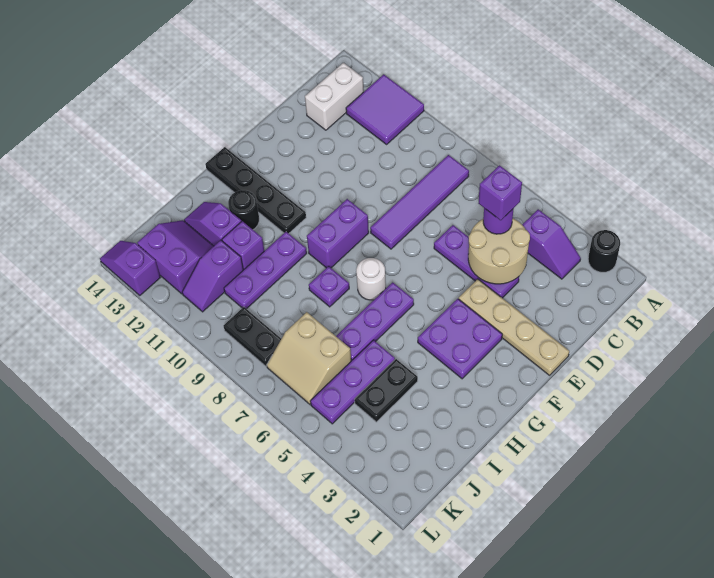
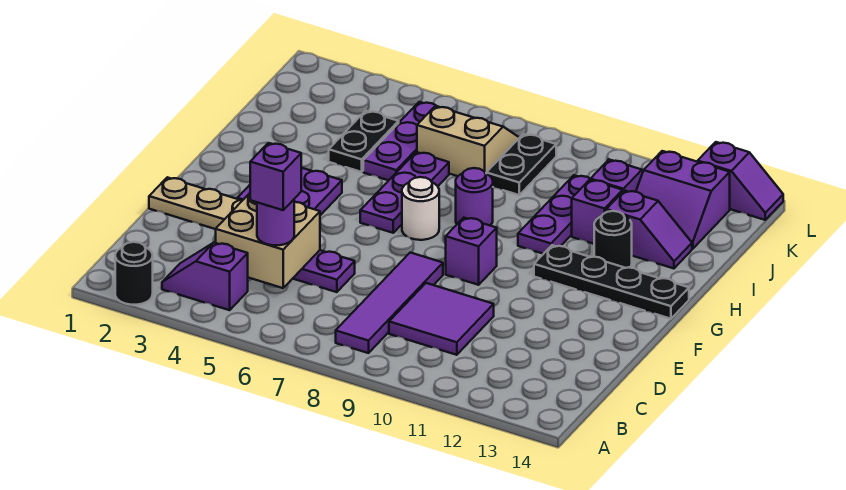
purple tile A11:B12 level 1 -> purple tile C9:D10 level 1
white brick B13:C13 level 1 -> none
tan round brick C4:D5 level 2 -> tan brick C4:D5 level 2
purple brick F9:G9 level 1 -> purple brick F9 level 1
purple plate H8 level 1 -> purple round brick H8 level 1
black plate K8:K9 level 1 -> black plate J8:K8 level 1

